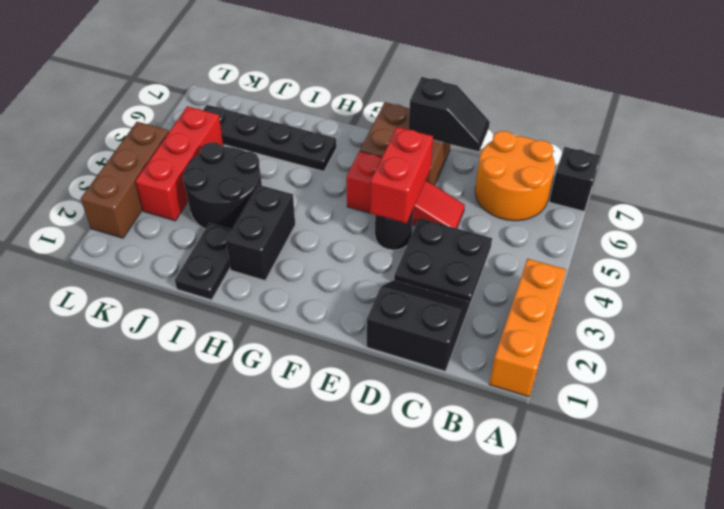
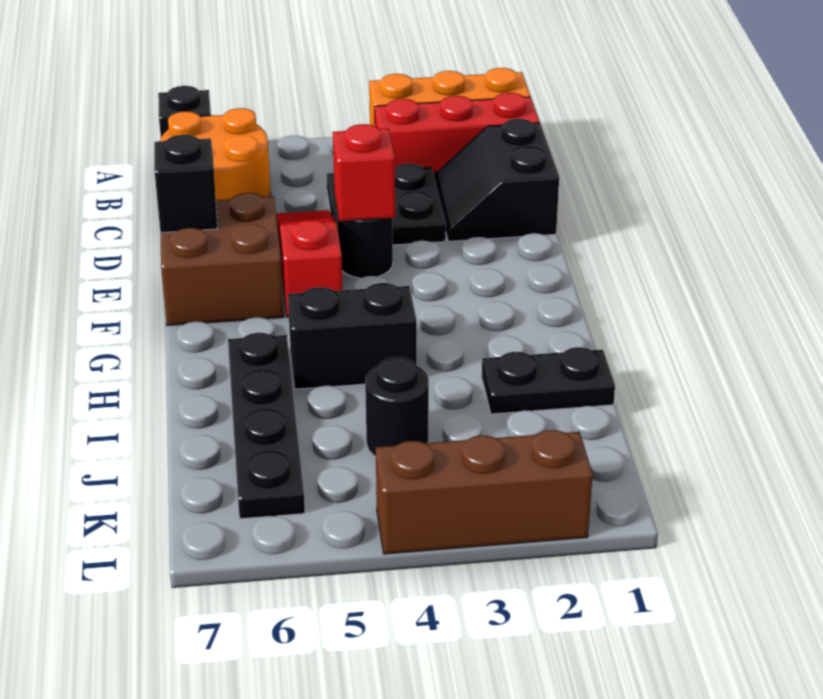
red brick E4:E5 level 2 -> red brick E4 level 2
black brick H2:H3 level 1 -> black brick H4:H5 level 1
black round brick I3:J4 level 1 -> black round brick J4 level 1
red brick K3:K5 level 1 -> red brick B1:B3 level 1

